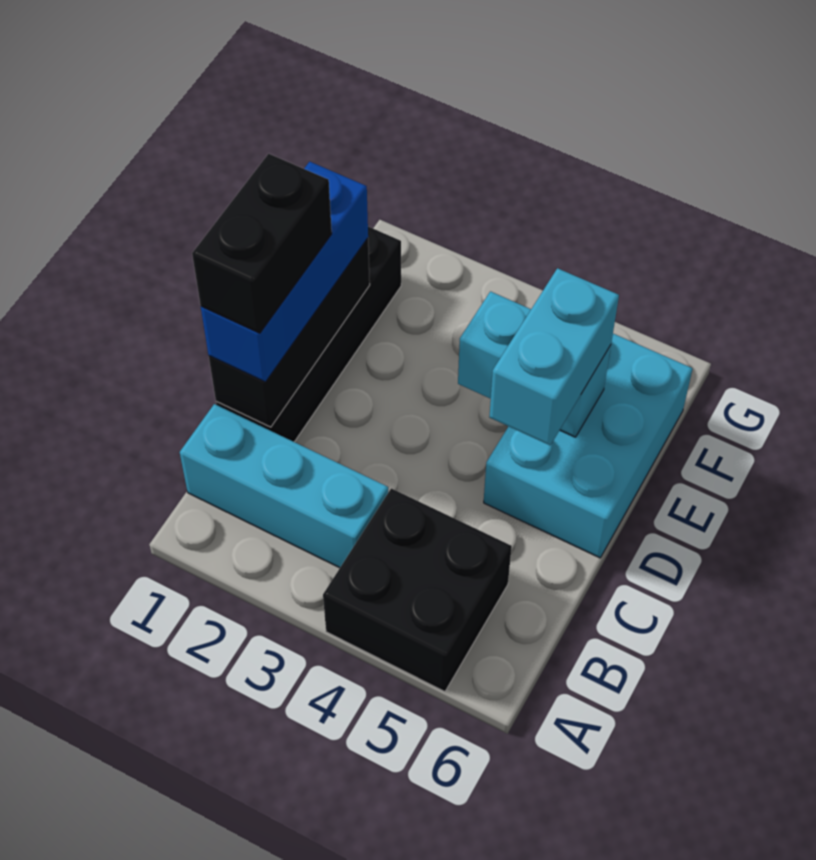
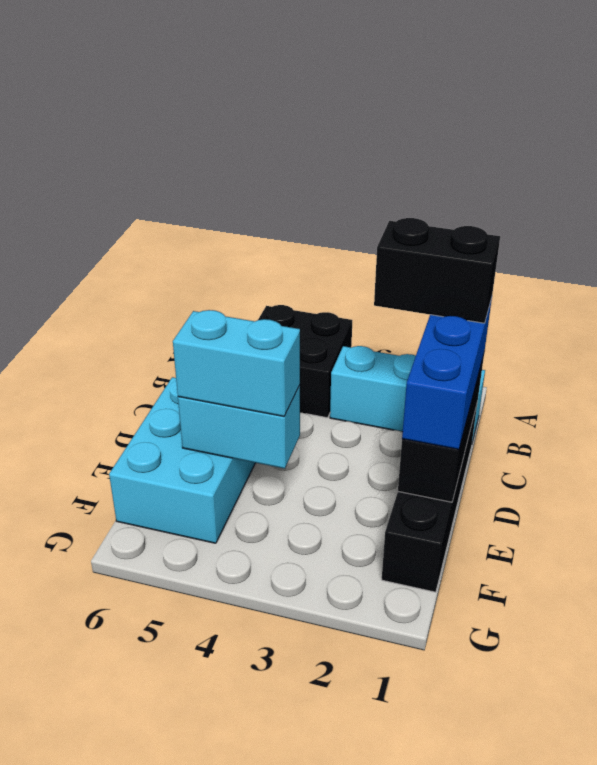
black brick C1:D1 level 4 -> black brick C1:C2 level 4
cyan brick D5:E5 level 3 -> cyan brick E4:E5 level 3

